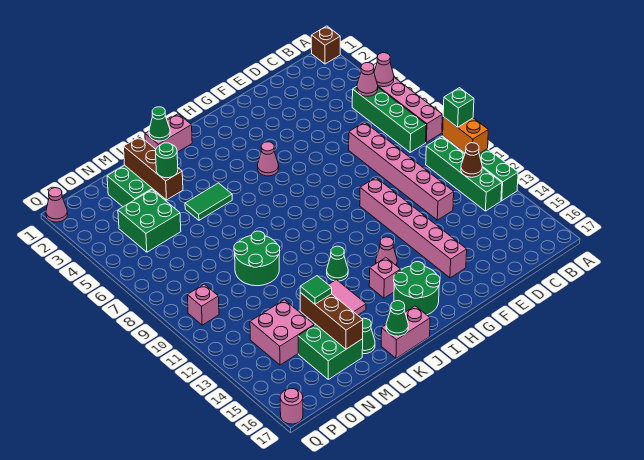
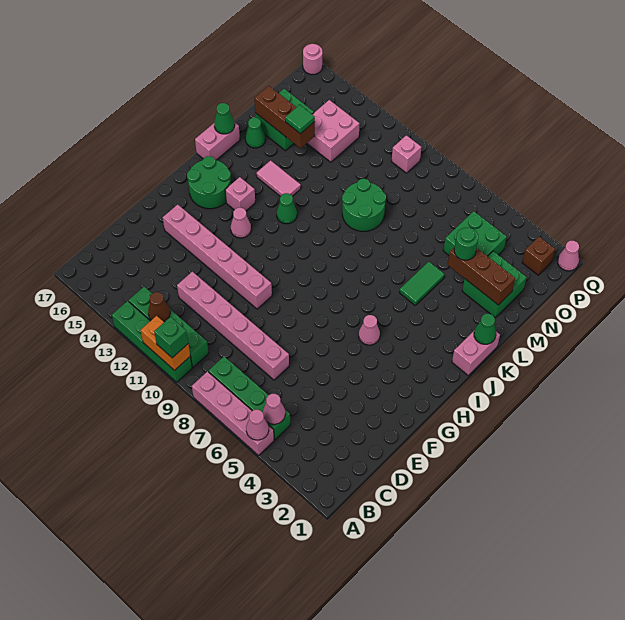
brown brick A1 level 1 -> brown brick P2 level 1

